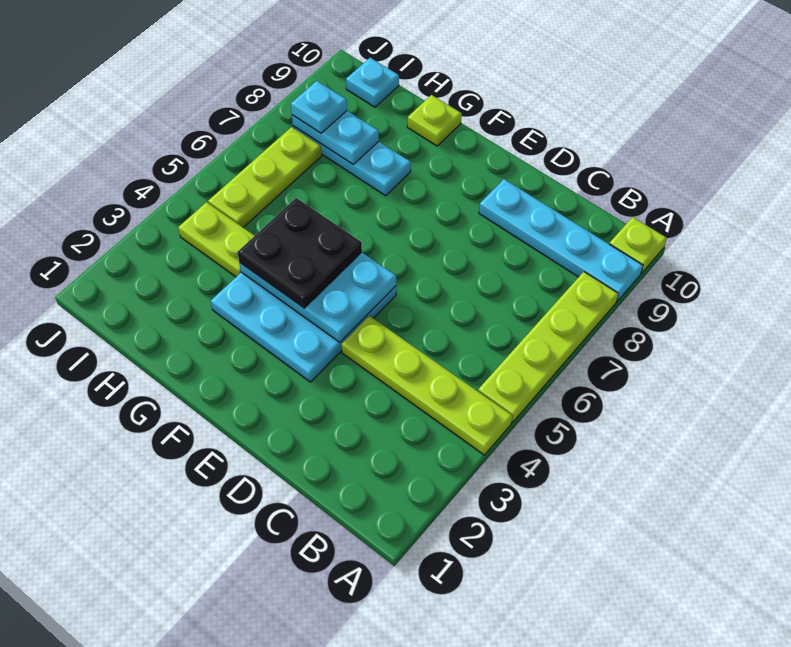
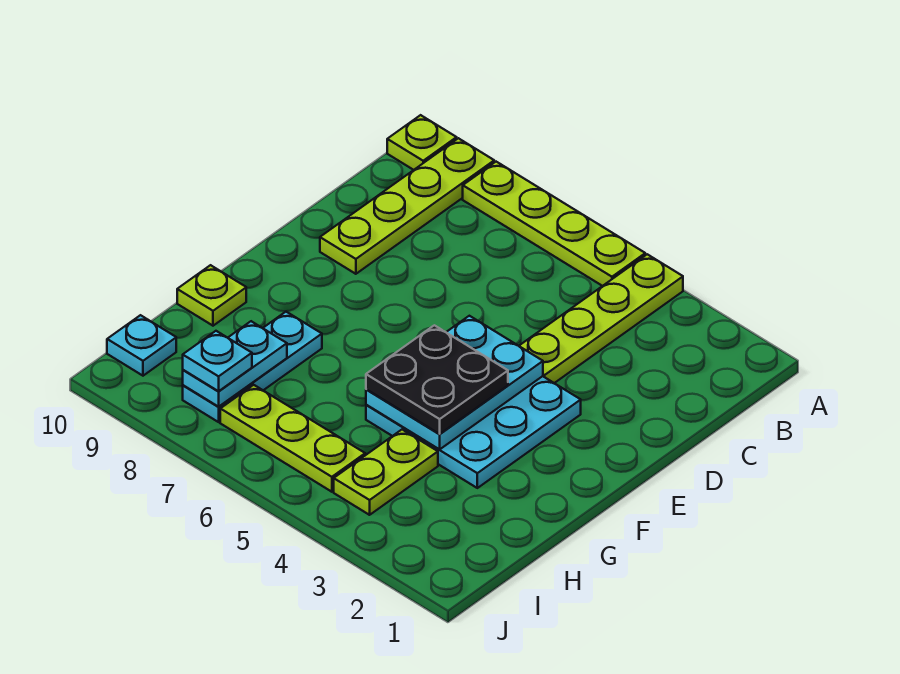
cyan plate A9:D9 level 1 -> lime plate A9:D9 level 1

